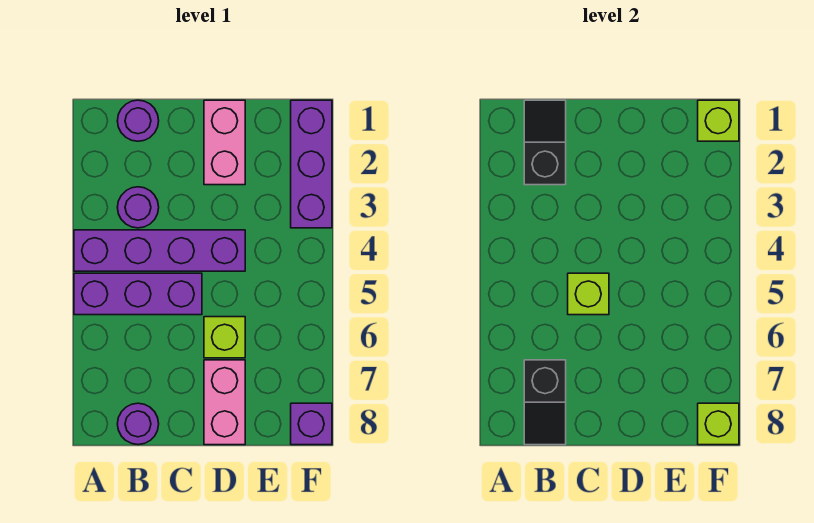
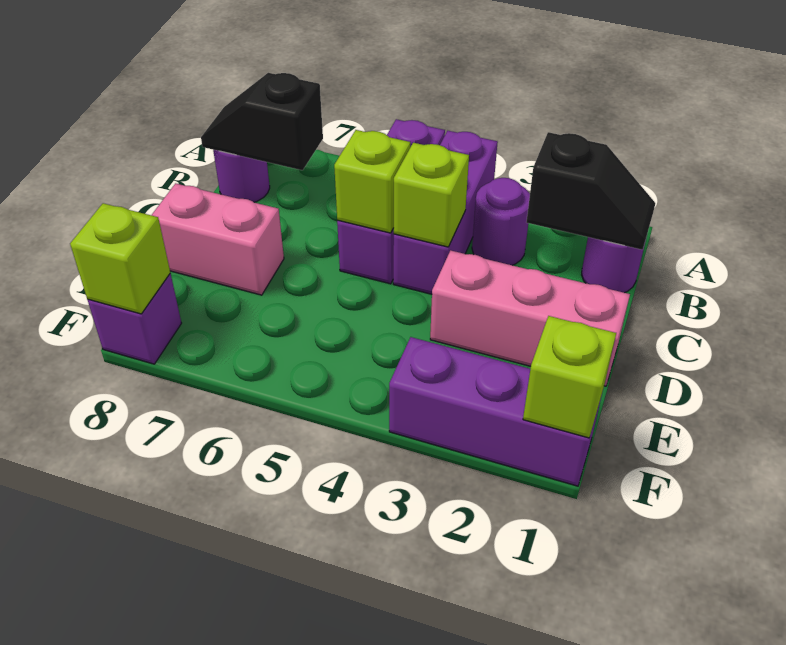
purple brick A4:D4 level 1 -> purple brick A4:C4 level 1
pink brick D1:D2 level 1 -> pink brick D1:D3 level 1
lime brick D6 level 1 -> lime brick C4 level 2

